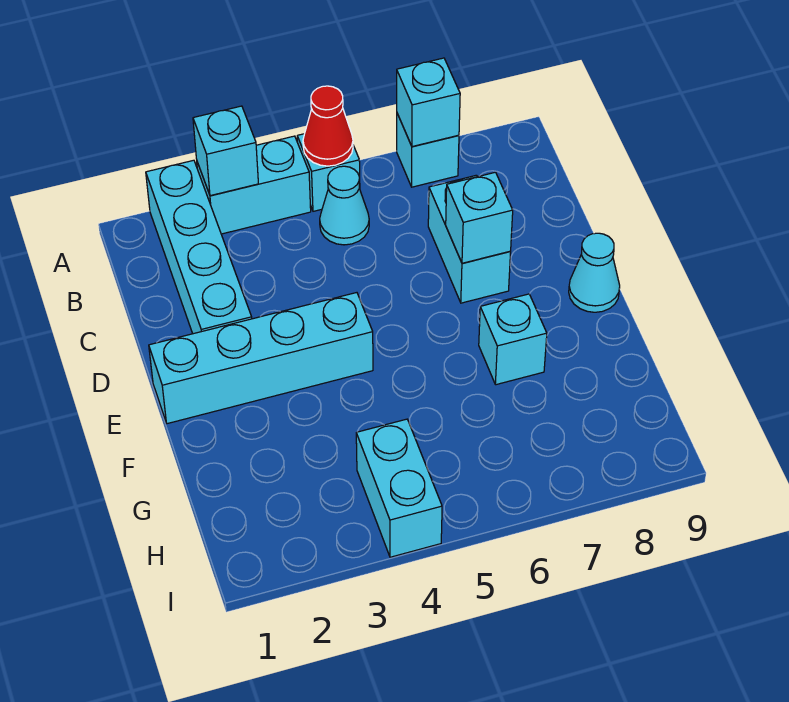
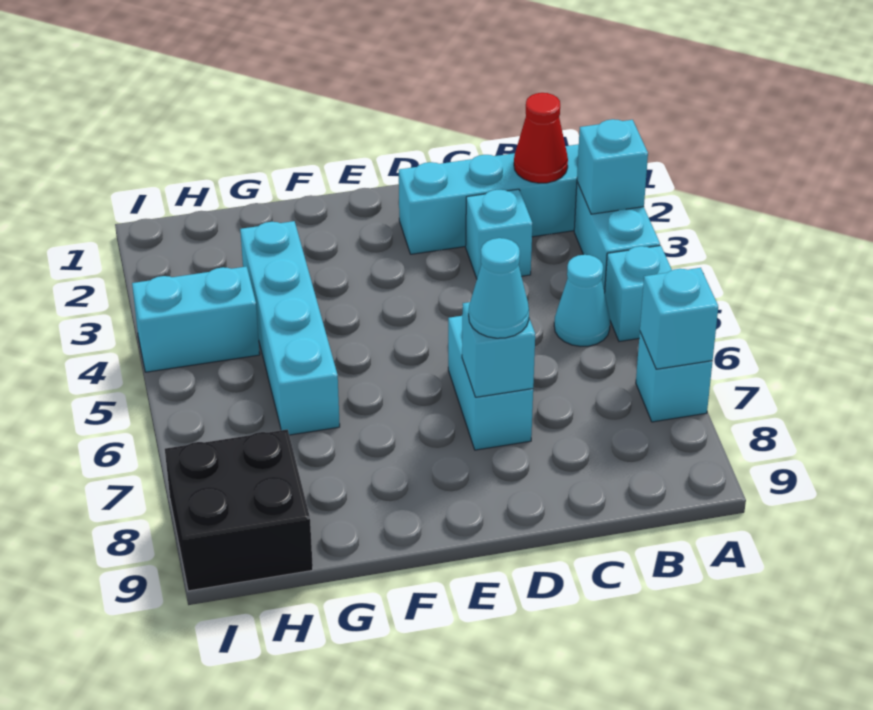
red cone A5 level 2 -> red cone B2 level 2
cyan brick C7:D7 level 1 -> cyan brick D6:D7 level 1
cyan brick E1:E4 level 1 -> cyan brick G3:G6 level 1
cyan cone E9 level 1 -> cyan cone D7 level 3
cyan brick F7 level 1 -> cyan brick C3 level 1
none -> black brick H8:I9 level 1

